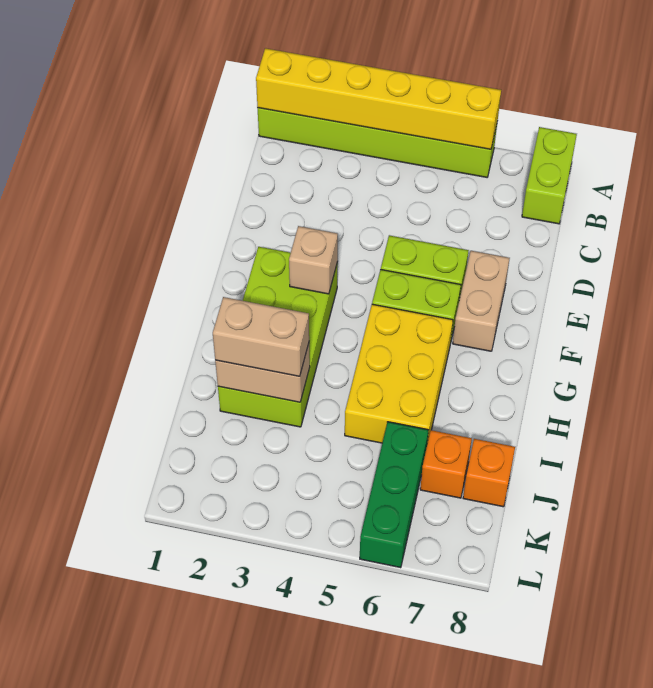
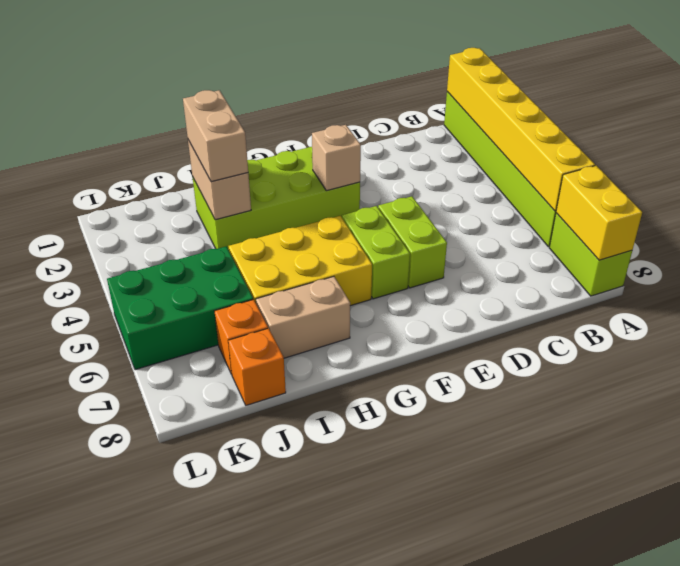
none -> yellow brick A7:A8 level 2
lime brick A8:B8 level 1 -> lime brick A7:A8 level 1
tan brick E7:F7 level 1 -> tan brick H7:I7 level 1
green brick J6:L6 level 1 -> green brick J5:L6 level 1

